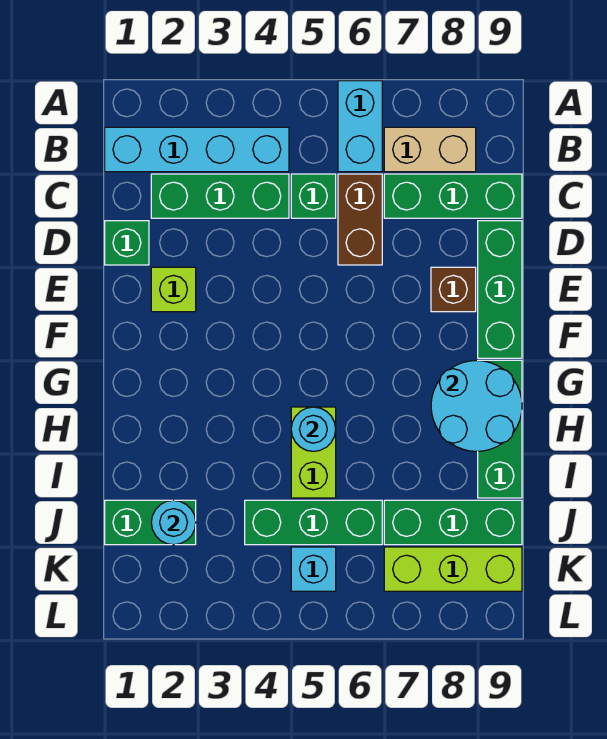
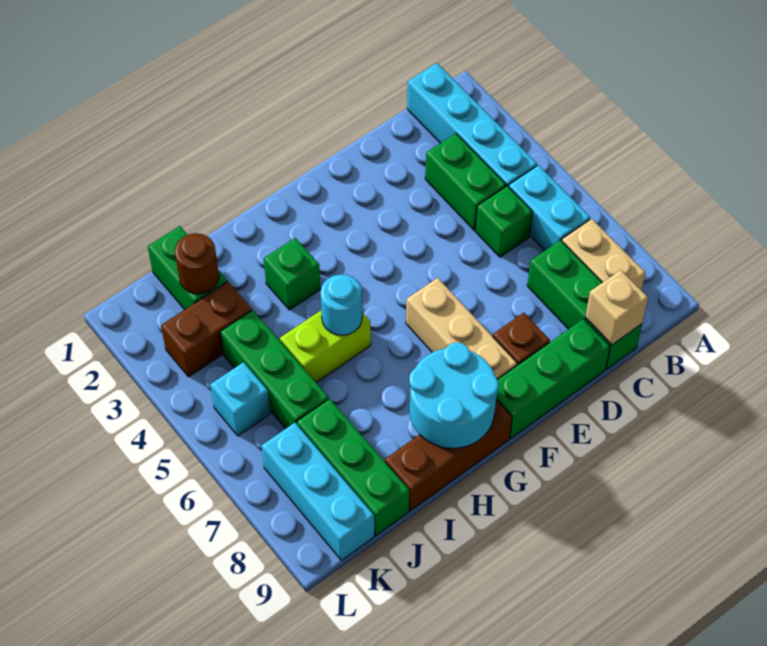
cyan brick A6:B6 level 1 -> cyan brick B5:B6 level 1
green brick C2:C4 level 1 -> green brick C3:C4 level 1
brown brick C6:D6 level 1 -> brown brick J3:K3 level 1
none -> tan brick C9 level 2
green brick D1 level 1 -> green brick H3 level 1
lime brick E2 level 1 -> none
none -> tan brick F6:F8 level 1
green brick G9:I9 level 1 -> brown brick G9:I9 level 1
cyan round brick J2 level 2 -> brown round brick J2 level 2
lime brick K7:K9 level 1 -> cyan brick K7:K9 level 1

